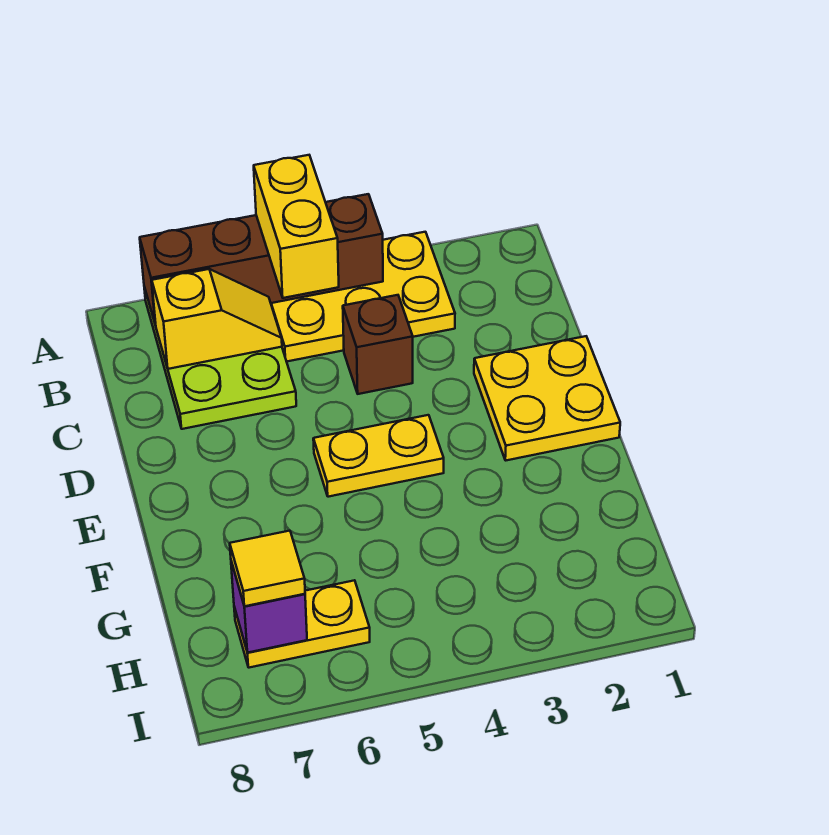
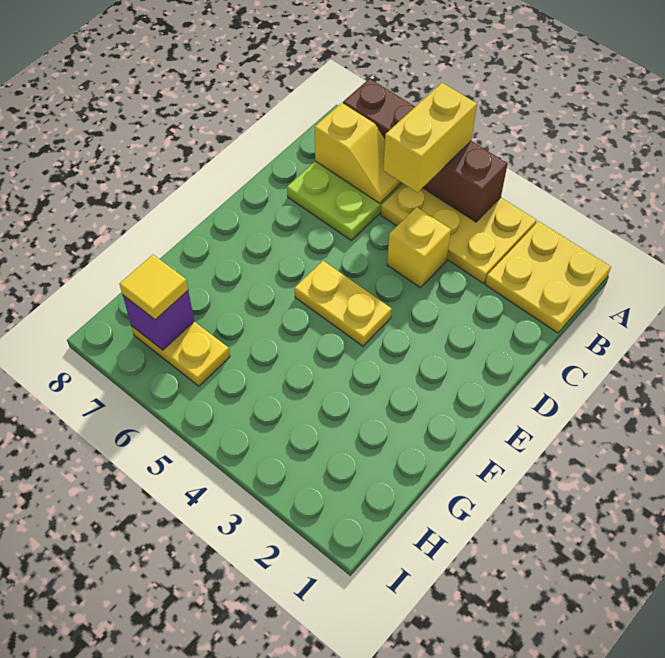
brown brick C4 level 1 -> yellow brick C4 level 1
yellow plate D1:E2 level 1 -> yellow plate A1:B2 level 1

